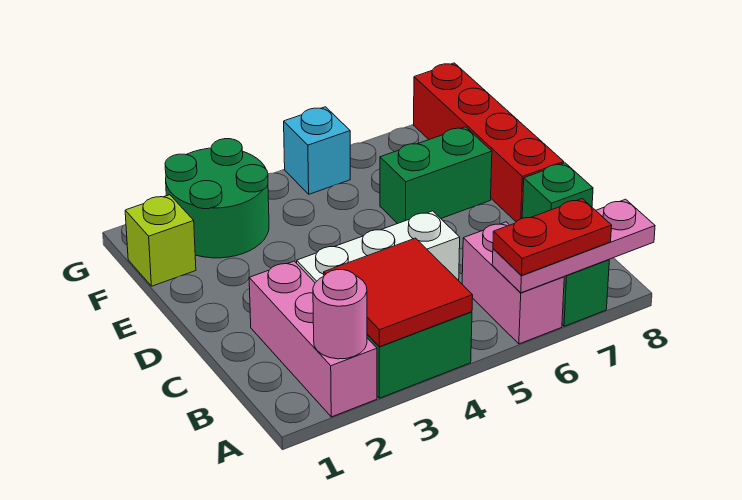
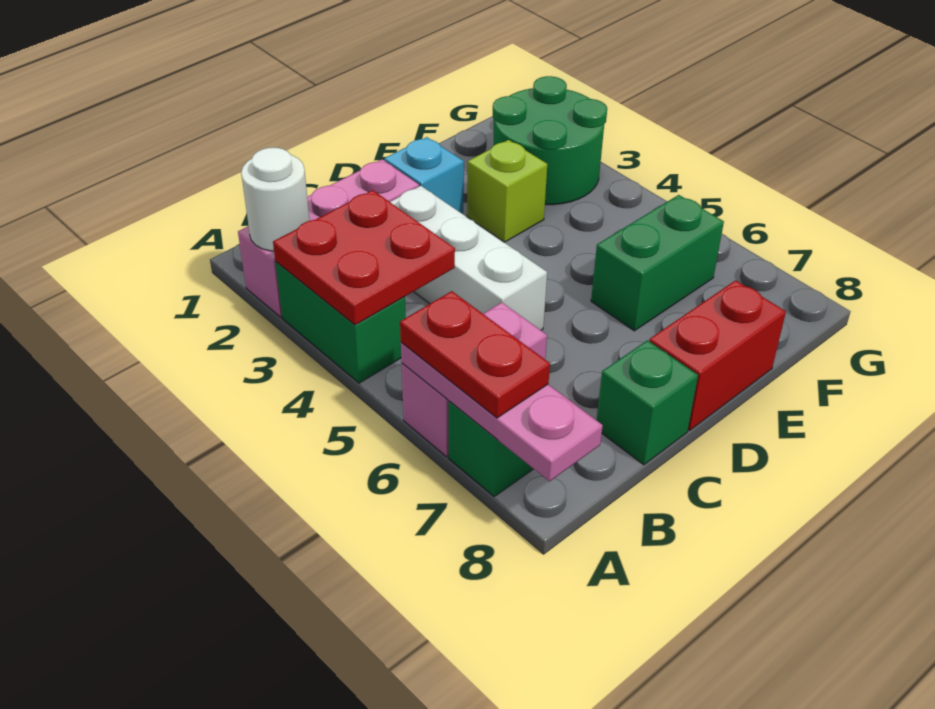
pink round brick A2 level 2 -> white round brick A2 level 2
red tile A3:B4 level 2 -> red plate A3:B4 level 2
red brick D8:G8 level 1 -> red brick D8:E8 level 1
green brick E6:E7 level 1 -> green brick E6:F6 level 1
lime brick F1 level 1 -> lime brick E3 level 1
cyan brick G5 level 1 -> cyan brick D2 level 1

